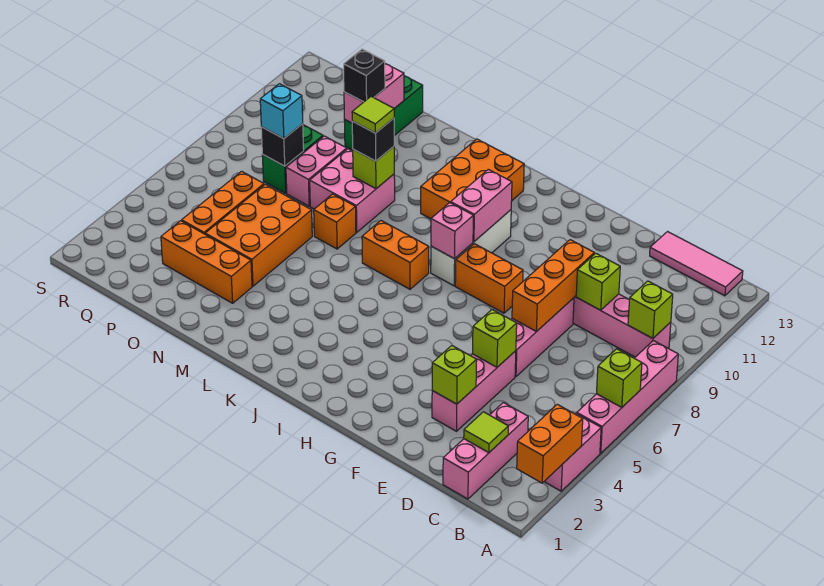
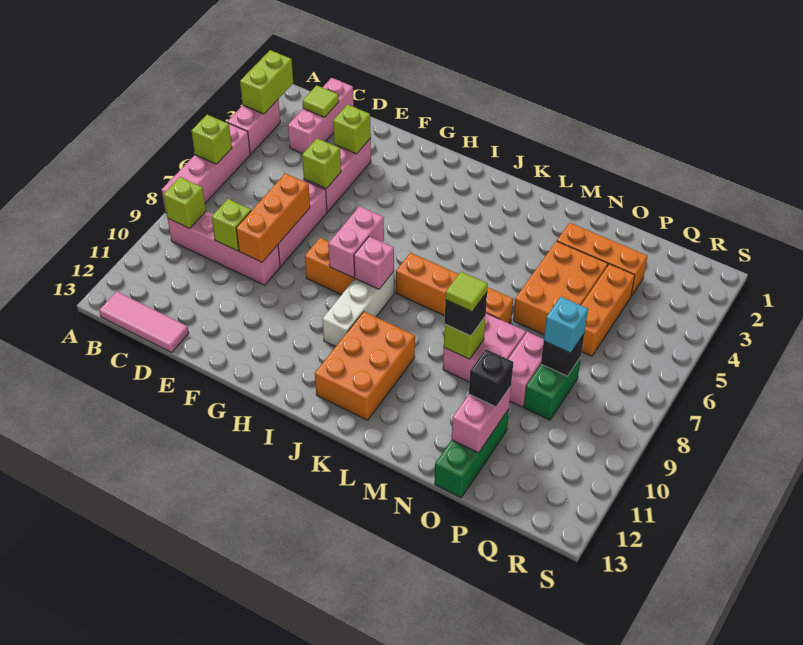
orange brick A2:A3 level 2 -> lime brick A2:A3 level 2
pink brick I9:I10 level 2 -> pink brick H7:H8 level 2

